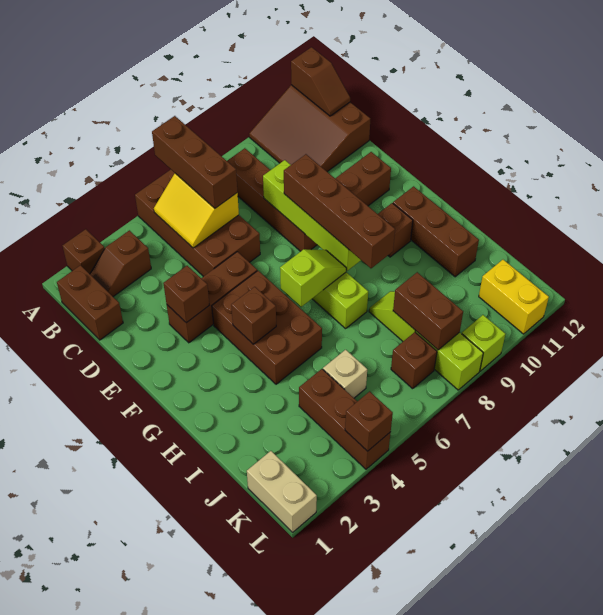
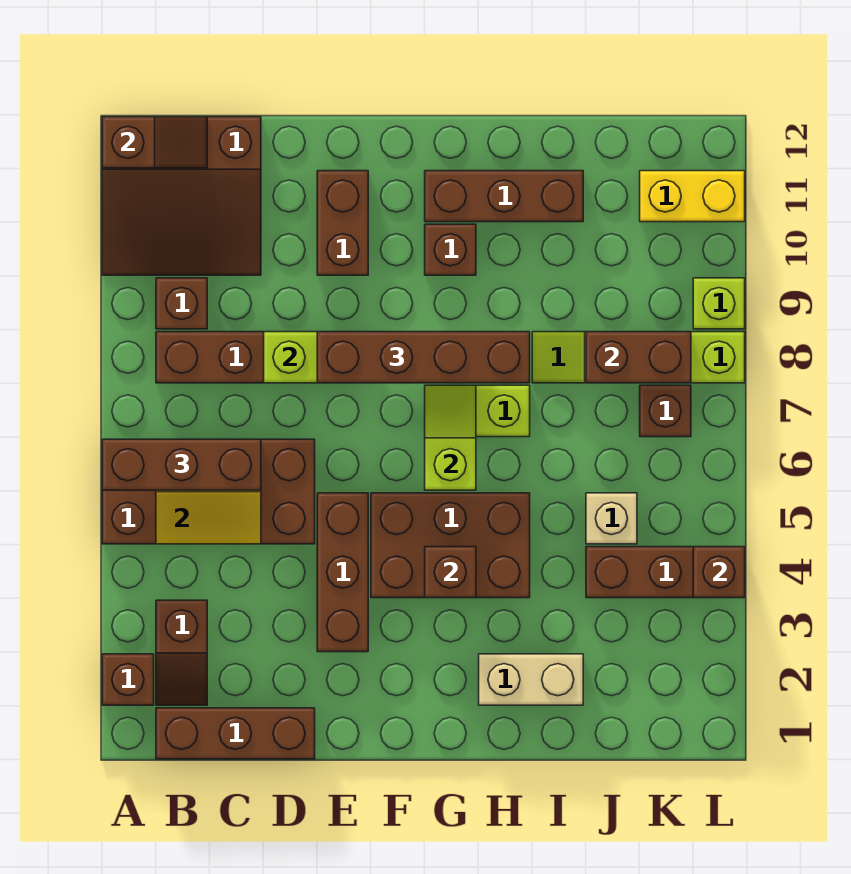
brown brick B1:C1 level 1 -> brown brick B1:D1 level 1
brown brick E3 level 2 -> brown brick B9 level 1
tan brick K1:L1 level 1 -> tan brick H2:I2 level 1

